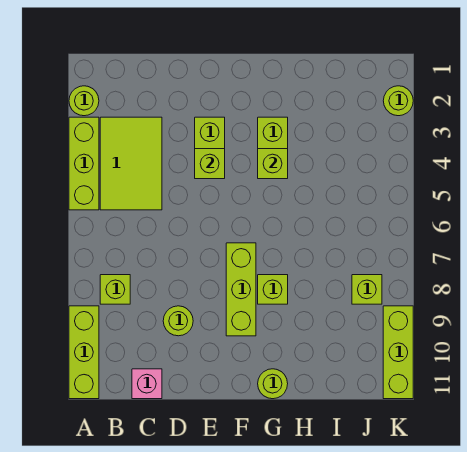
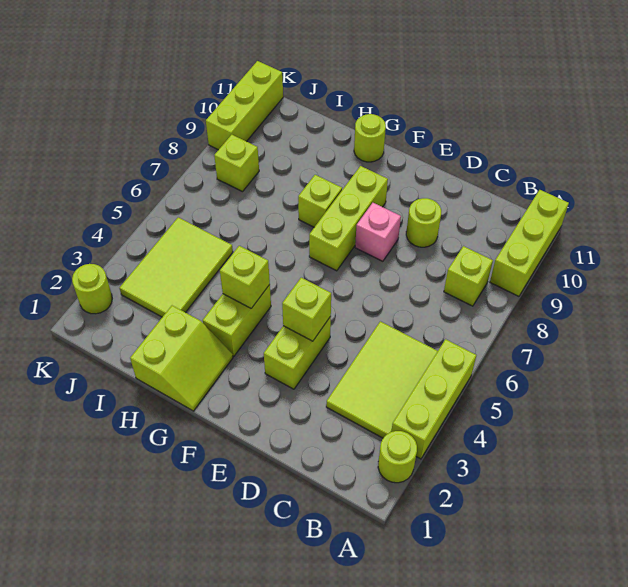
pink brick C11 level 1 -> pink brick E8 level 1
none -> lime slope G1:H2 level 1 top H
none -> lime tile I3:J5 level 1

